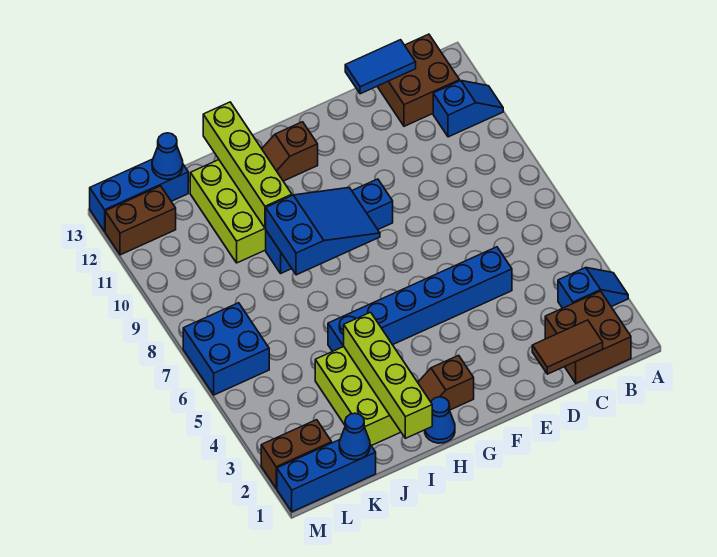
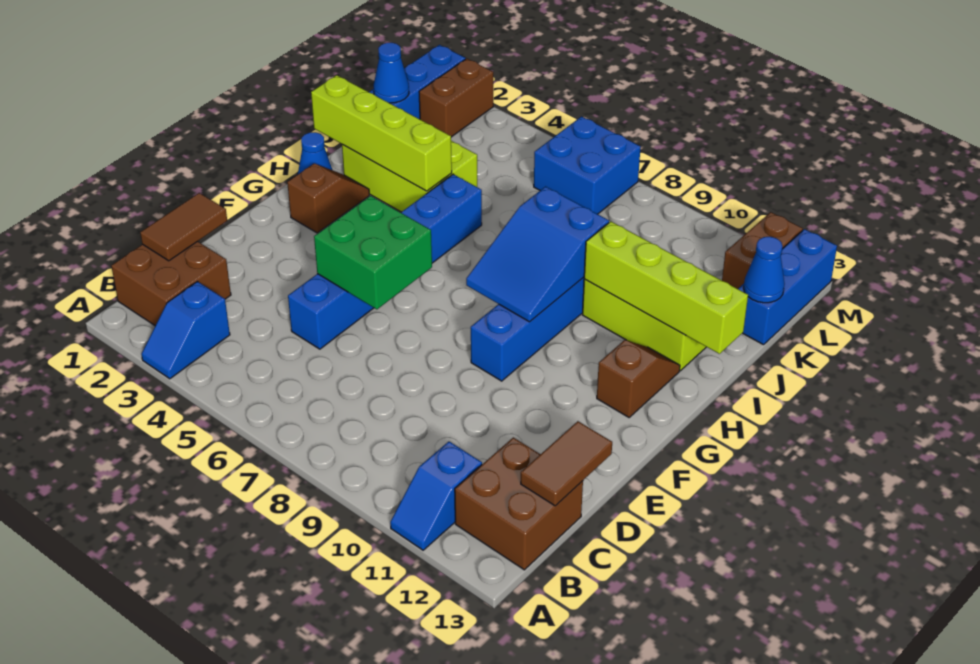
blue tile C13:D13 level 2 -> brown tile C13:D13 level 2
none -> green brick E5:F6 level 2

